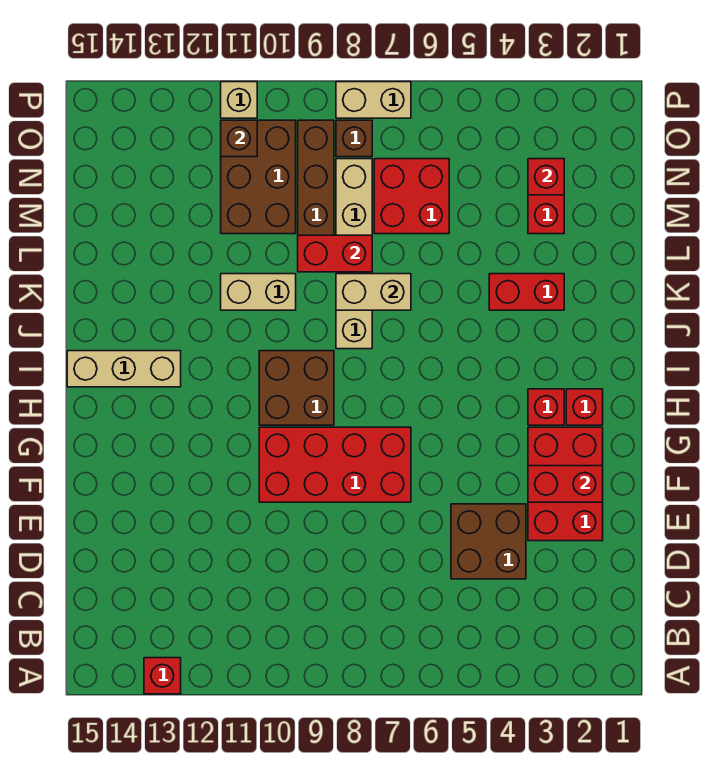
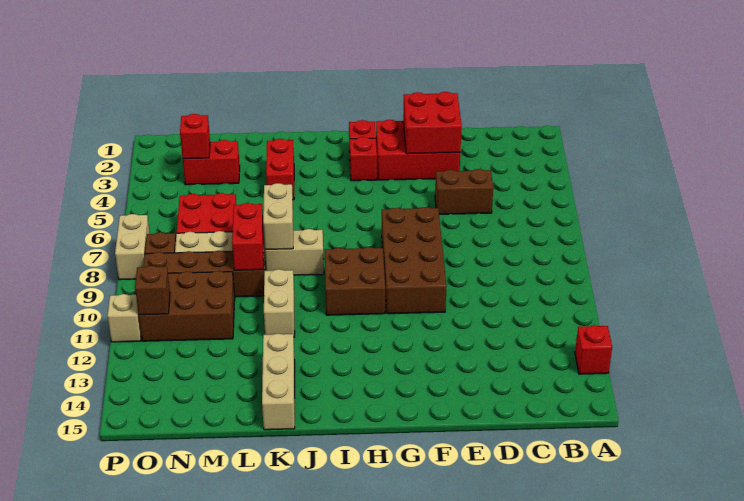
brown brick D4:E5 level 1 -> brown brick D5:E5 level 1
red brick F2:F3 level 2 -> red brick E2:F3 level 2
red brick F7:G10 level 1 -> brown brick F7:G10 level 1
tan brick I13:I15 level 1 -> tan brick K13:K15 level 1

